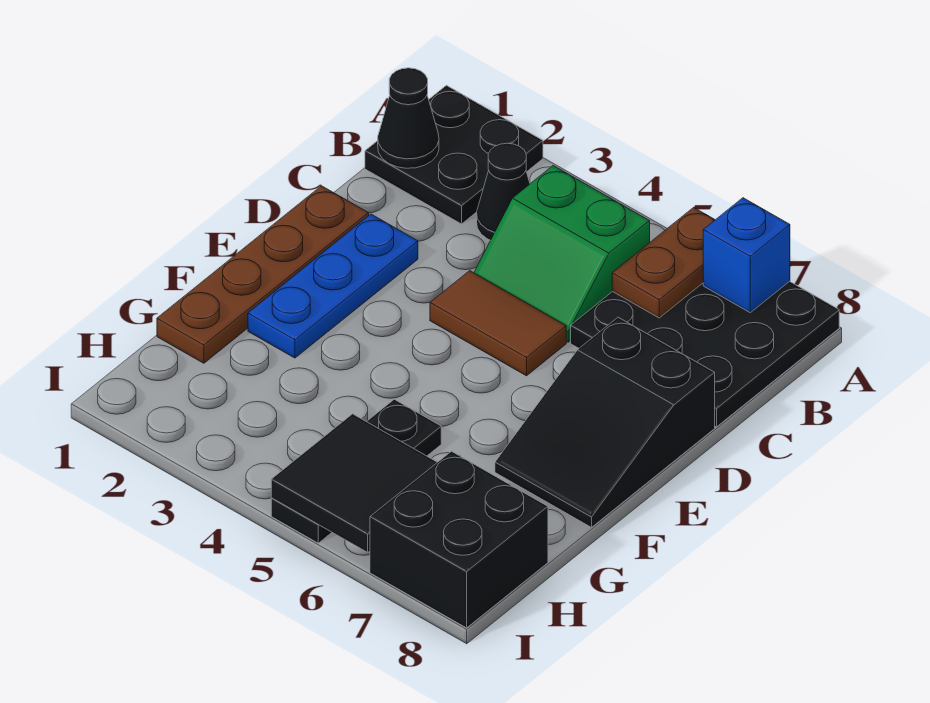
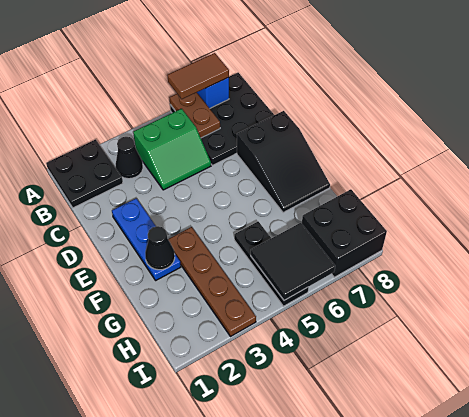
black cone B1 level 2 -> black cone F2 level 2
brown plate D1:G1 level 1 -> brown plate F3:I3 level 1
brown tile D4:D5 level 1 -> brown tile A6:A7 level 3

